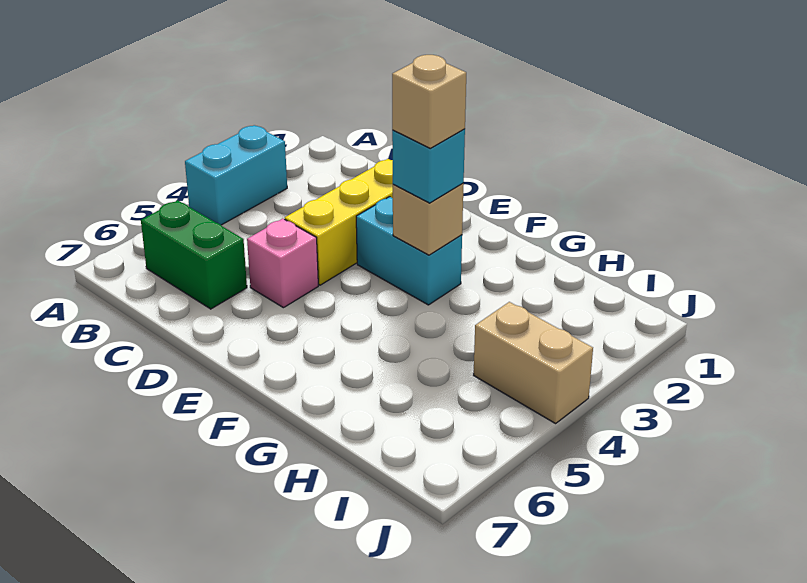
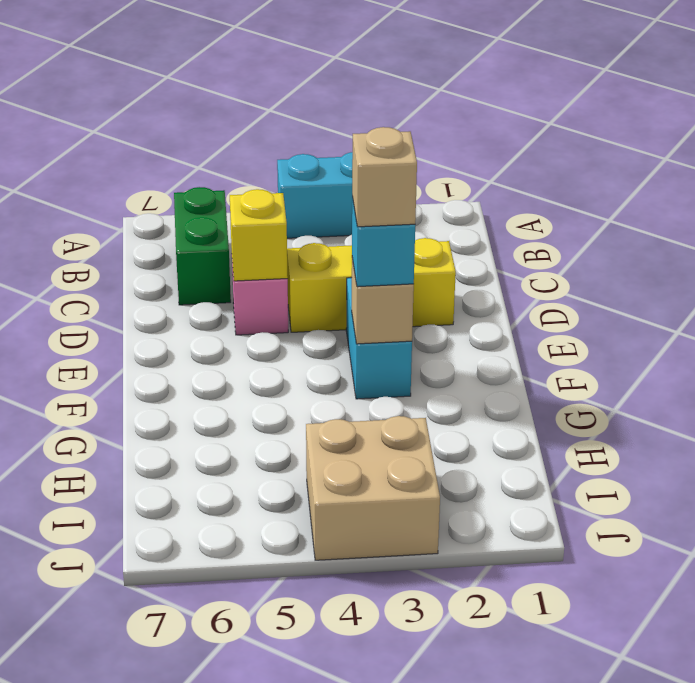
none -> yellow brick D5 level 2
tan brick I4:J4 level 1 -> tan brick I3:J4 level 1

